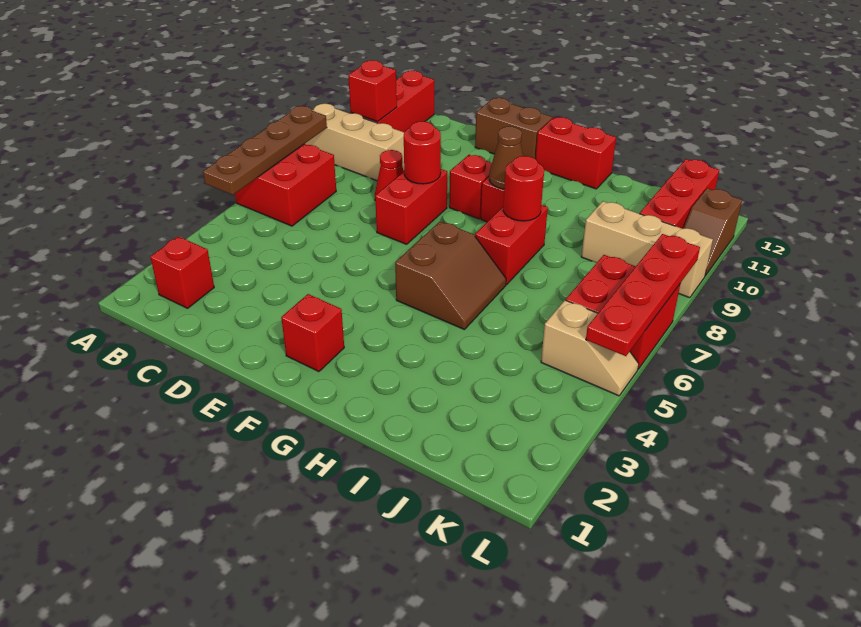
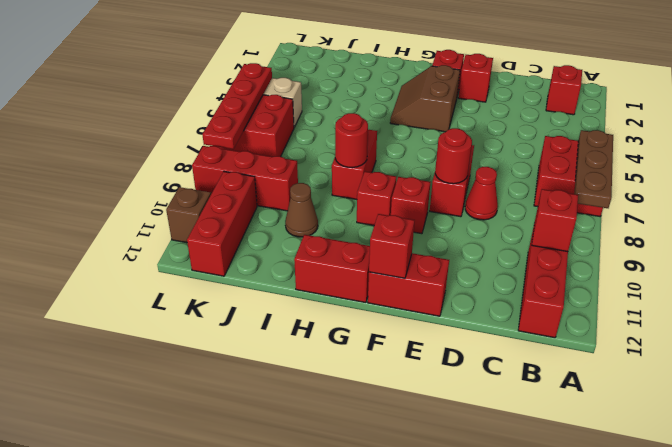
brown plate A5:A8 level 2 -> brown plate A6:A8 level 2
tan brick A9:C9 level 1 -> none
none -> red brick E2 level 1
brown brick E12:F12 level 1 -> red brick E12:F12 level 1
none -> red brick F12 level 2
brown slope G5:H6 level 1 top G -> brown slope F3:G4 level 1 top F
brown cone G9 level 2 -> brown cone I10 level 1
tan brick J9:L9 level 1 -> red brick J9:L9 level 1

